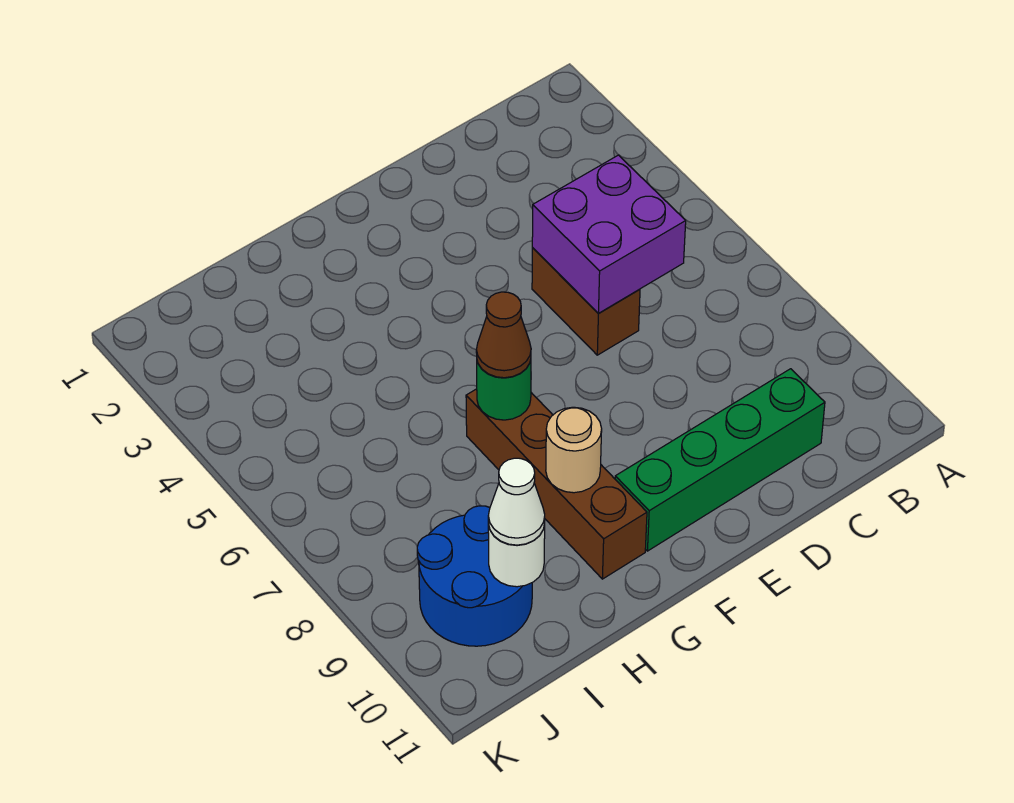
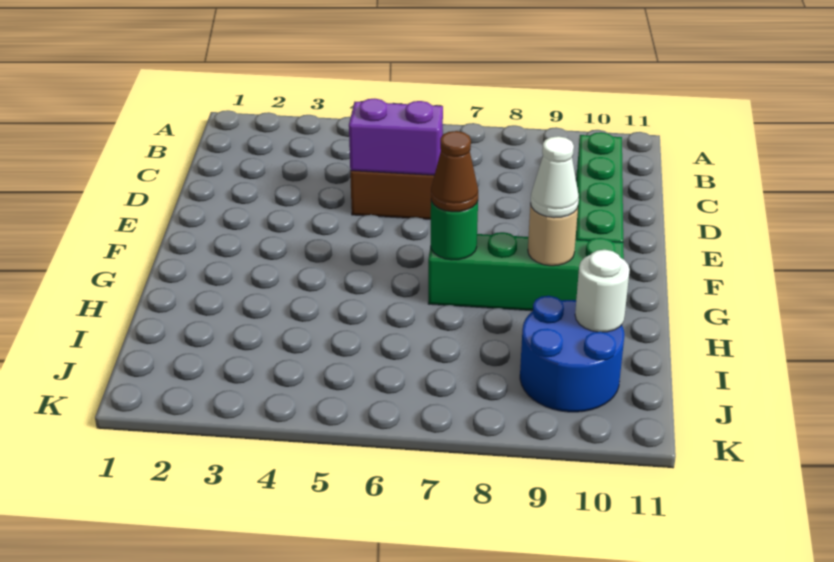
purple brick C5:D6 level 2 -> purple brick D5:D6 level 2
brown brick G7:G10 level 1 -> green brick G7:G10 level 1
white cone I10 level 3 -> white cone G9 level 3

